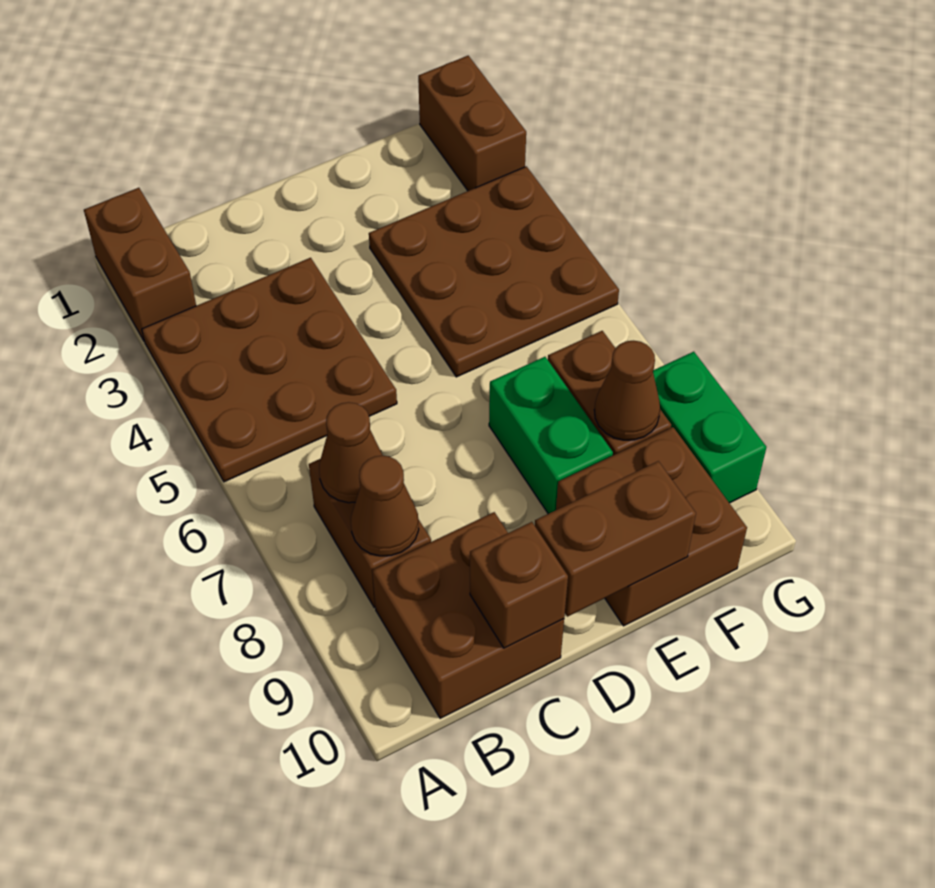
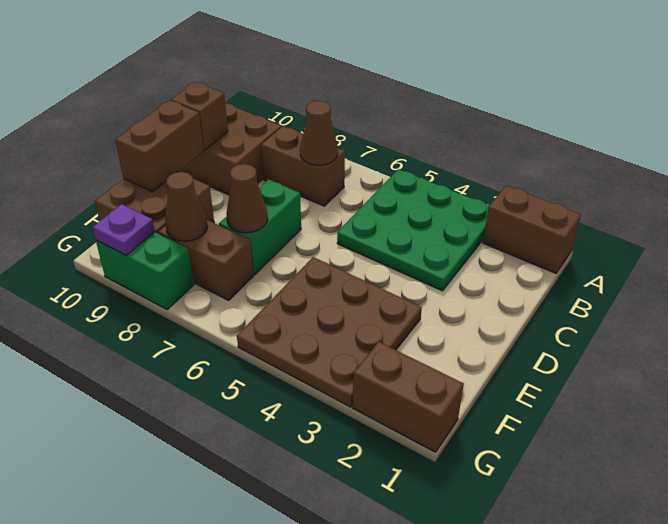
brown plate A3:C5 level 1 -> green plate A3:C5 level 1
brown cone B8 level 2 -> brown cone E7 level 2
green brick E7:E8 level 1 -> green brick D7:E7 level 1
none -> purple plate G9 level 2

